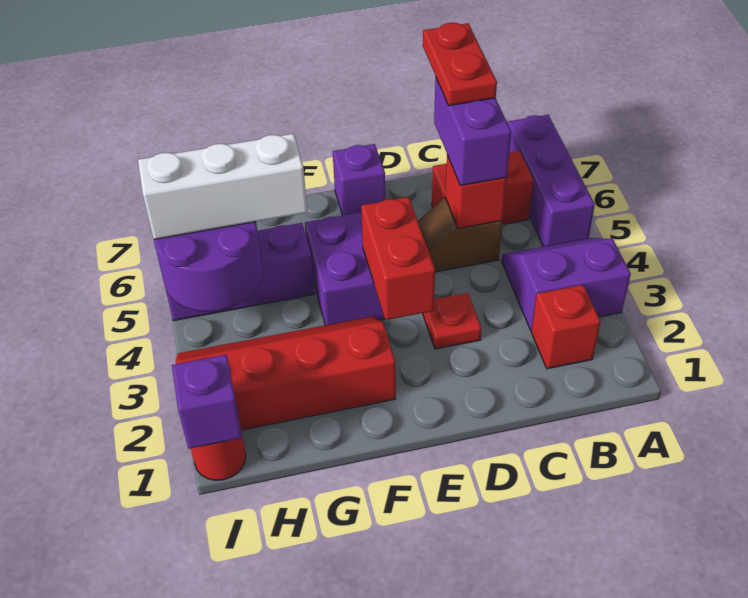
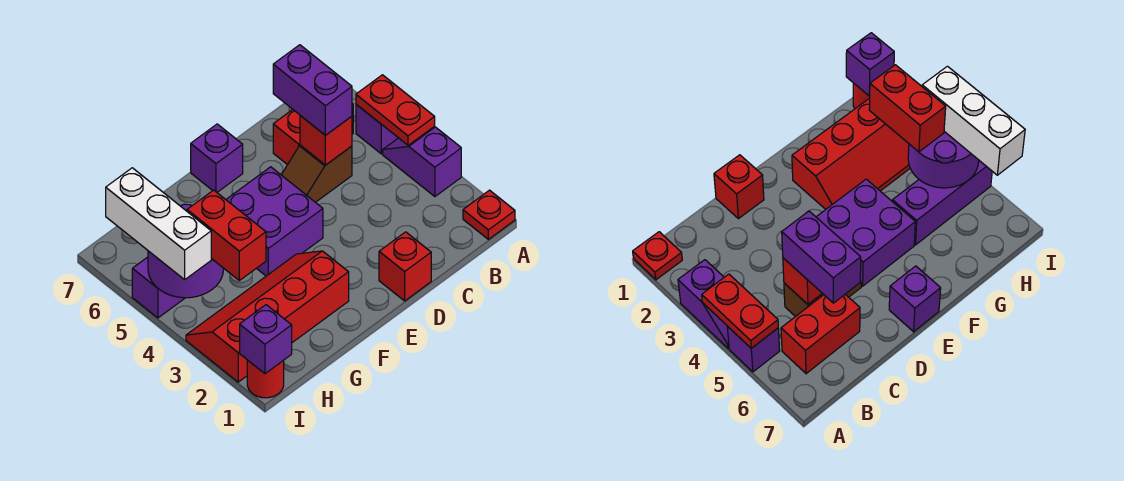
purple slope A3:B4 level 1 top 3 -> purple slope A3:A4 level 1 top 3
purple brick A5:A7 level 1 -> purple brick A5 level 1
red brick B2 level 1 -> red brick D1 level 1
red plate C6:C7 level 4 -> red plate A4:A5 level 2
red plate D3 level 1 -> red plate A1 level 1
red brick E3:E4 level 2 -> red brick H3:H4 level 3
white brick G5:I5 level 3 -> white brick I4:I6 level 3

